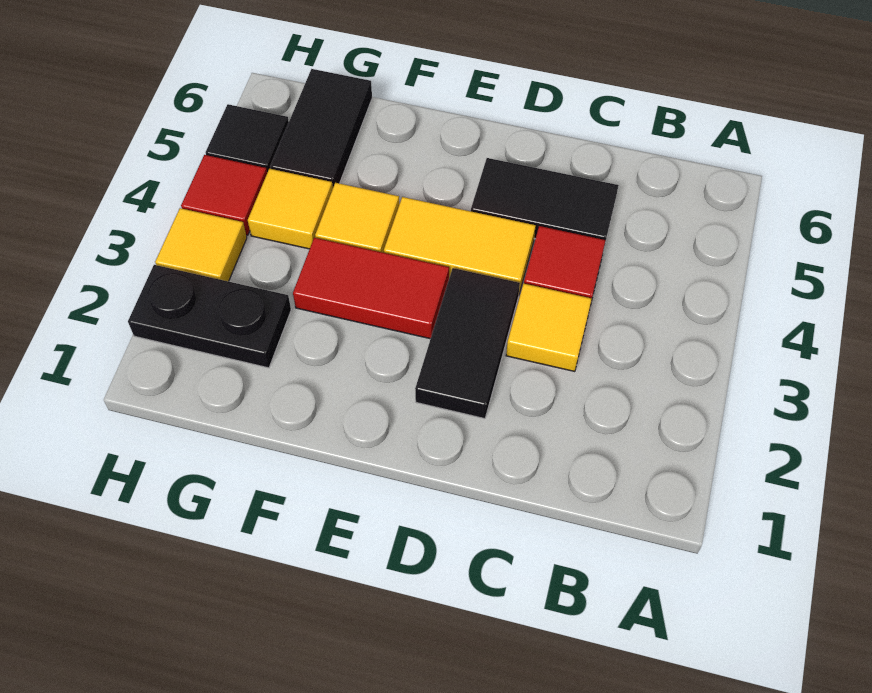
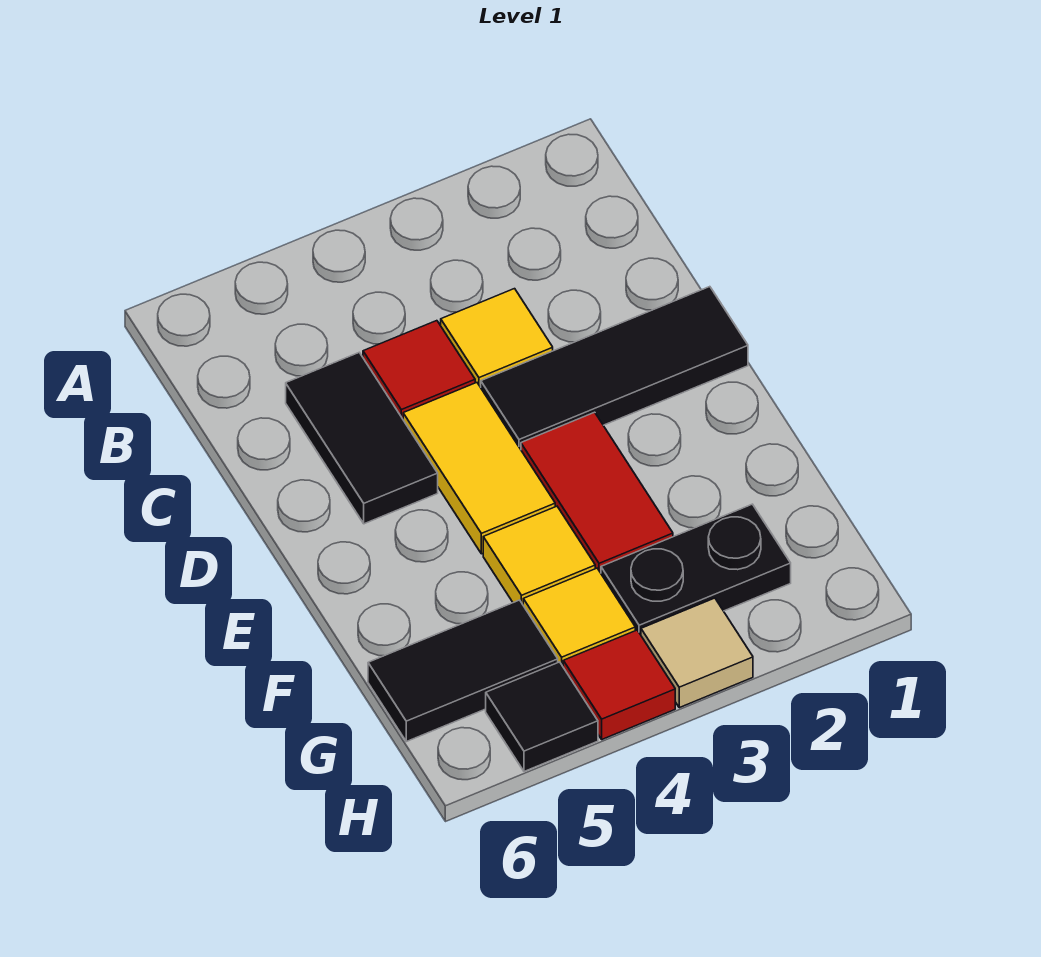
black tile D2:D3 level 1 -> black tile D1:D3 level 1
black plate G2:H2 level 1 -> black plate G2:G3 level 1
yellow tile H3 level 1 -> tan tile H3 level 1

